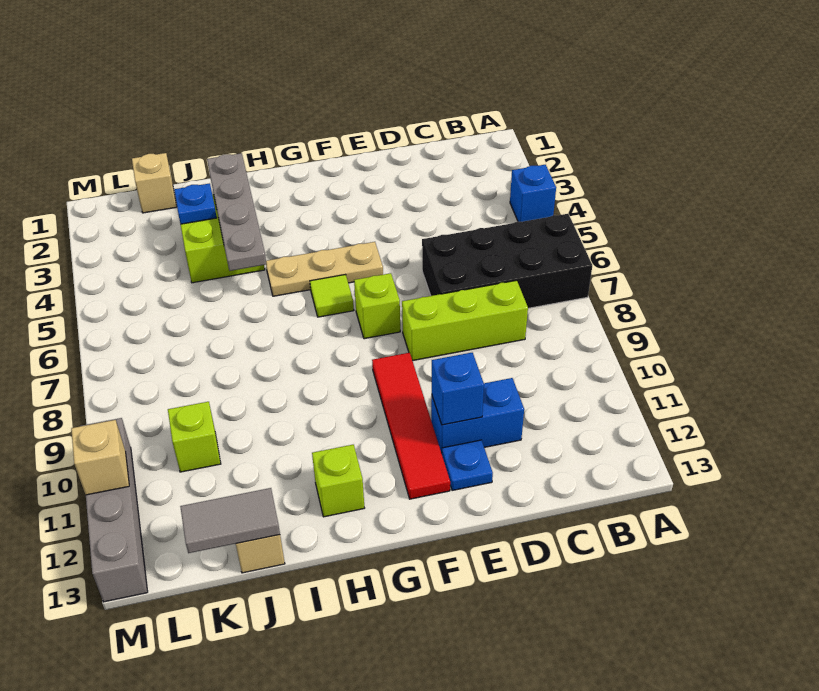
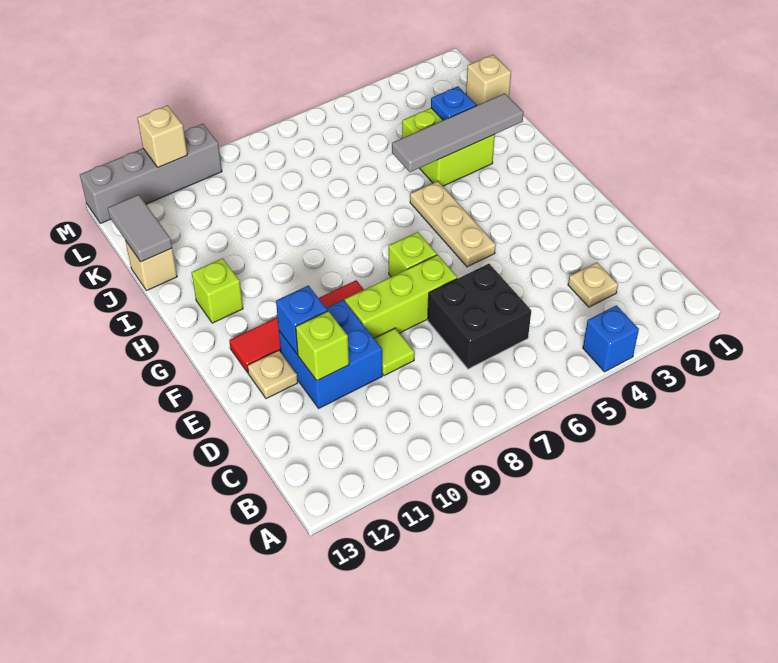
black brick A6:D7 level 1 -> black brick C6:D7 level 1
none -> tan plate C3 level 1
lime brick C8:E8 level 1 -> lime brick E7:E9 level 1
blue brick D11:E11 level 1 -> blue brick D10:E11 level 1
blue plate E12 level 1 -> tan plate E12 level 1
lime tile G6 level 1 -> lime tile D9 level 1
grey plate I2:I5 level 2 -> grey tile I2:I5 level 2
lime brick K10 level 1 -> lime brick D11 level 2

